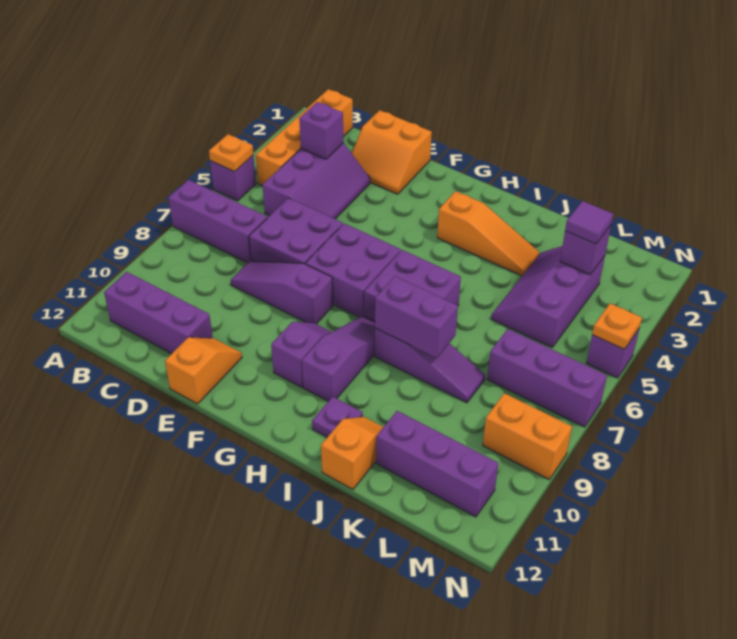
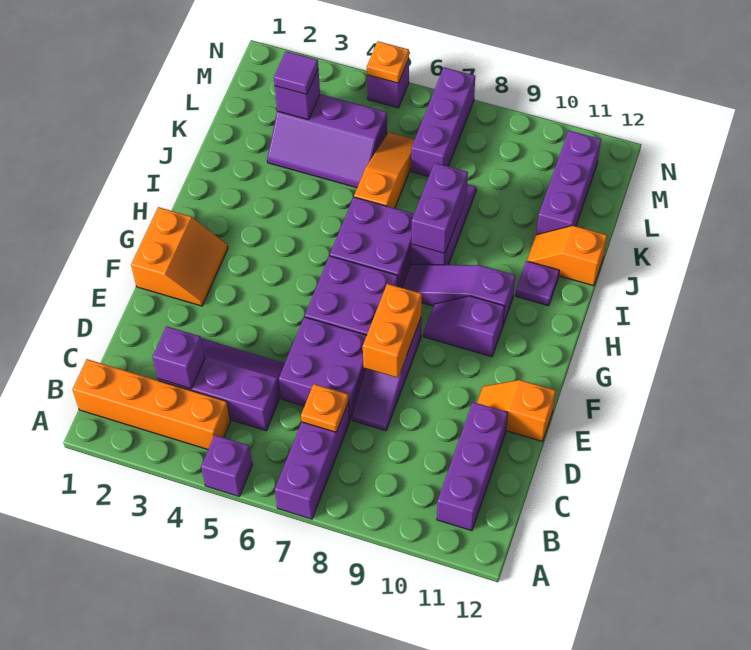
orange plate A5 level 2 -> orange plate C7 level 2
orange slope D1:E2 level 1 top 1 -> orange slope F1:G2 level 1 top 1
orange slope H3:J3 level 1 top H -> orange slope J6:L6 level 1 top J
orange brick M9:N9 level 1 -> orange brick E8:F8 level 2

